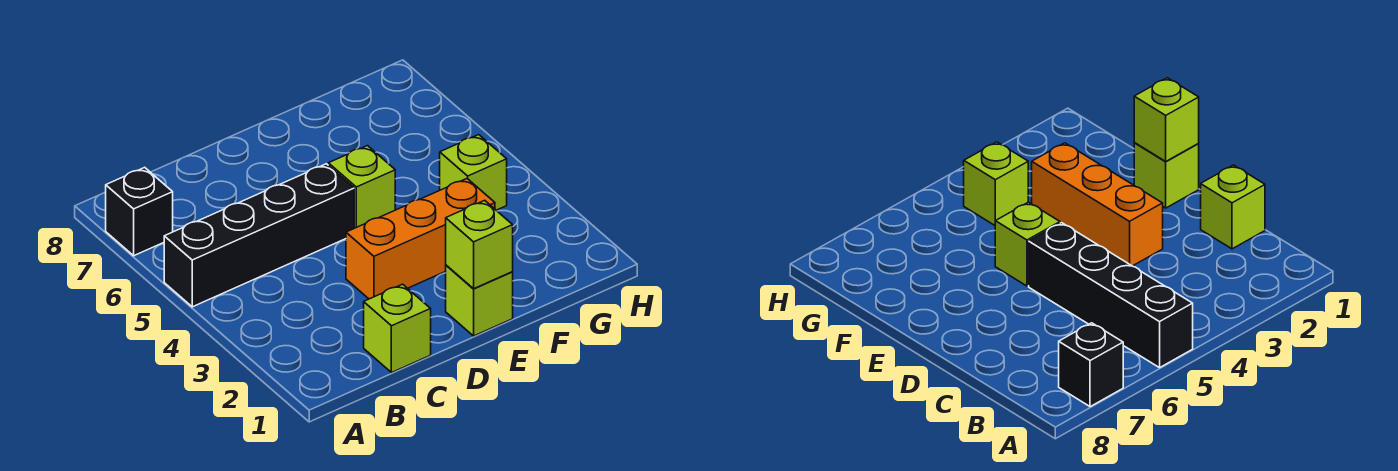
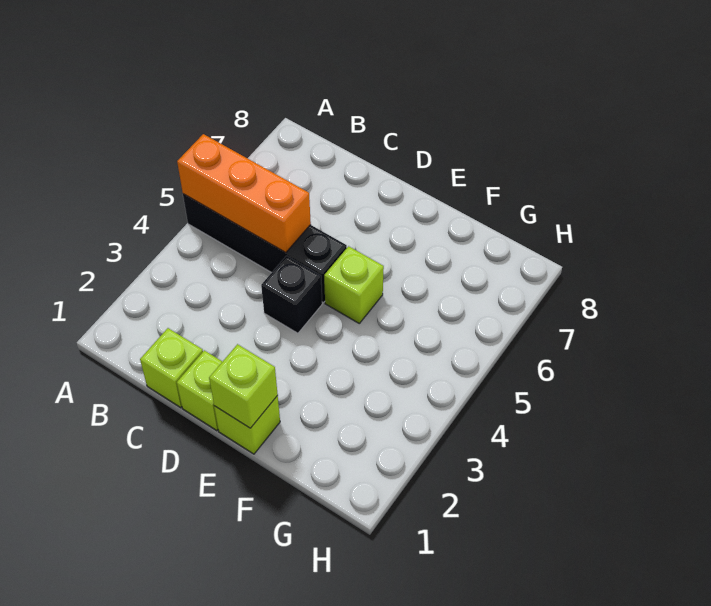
black brick A7 level 1 -> black brick D4 level 1
orange brick D3:F3 level 1 -> orange brick A5:C5 level 2
lime brick G4 level 1 -> lime brick D1 level 1

